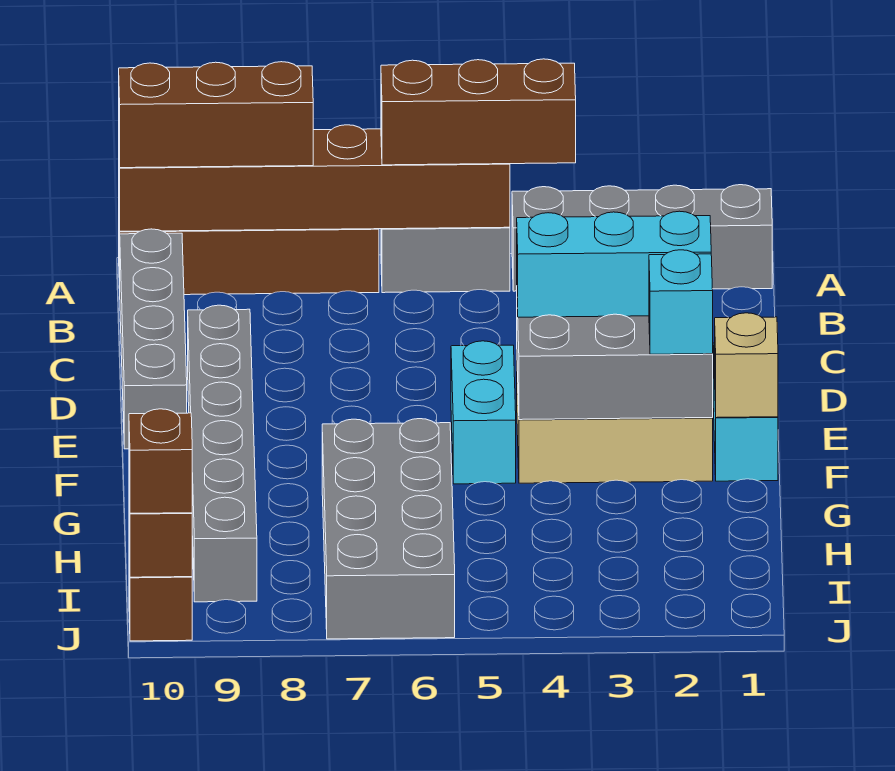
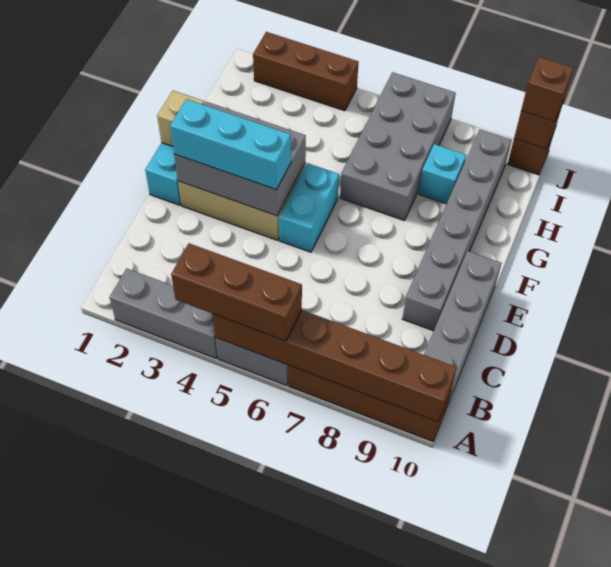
grey brick A1:A4 level 1 -> grey brick A2:A4 level 1
brown brick A8:A10 level 3 -> brown brick J2:J4 level 1
cyan brick F2 level 3 -> cyan brick H8 level 1

